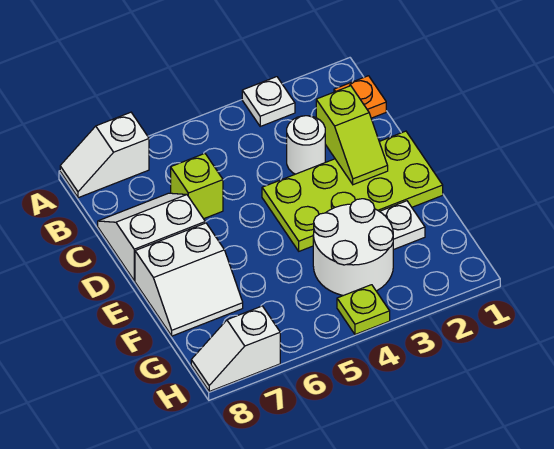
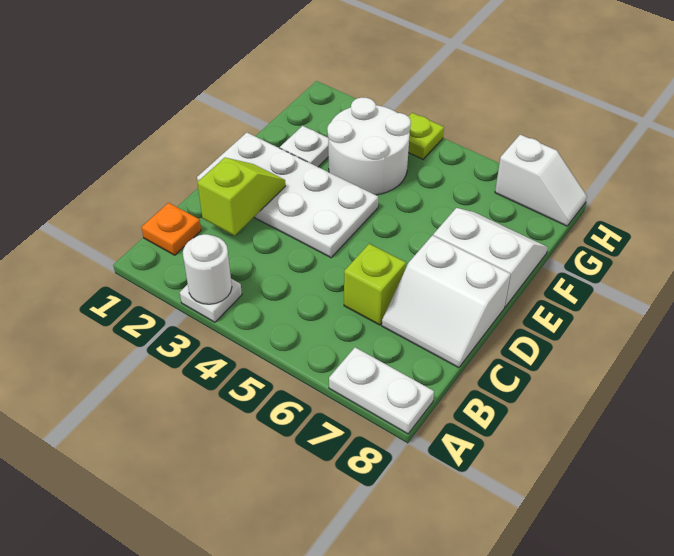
white slope A7:A8 level 1 top 7 -> white plate A7:A8 level 1
white round brick C3 level 1 -> white round brick A3 level 2
lime plate D1:E4 level 1 -> white plate D1:E4 level 1

